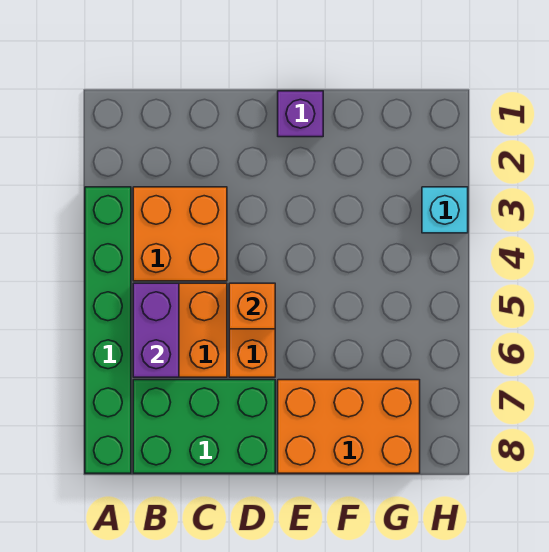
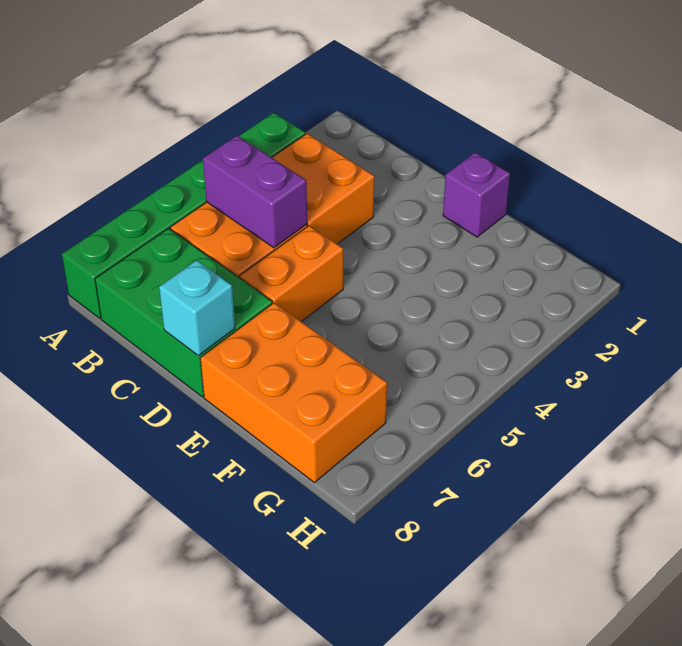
purple brick B5:B6 level 2 -> purple brick B5:C5 level 2
orange brick D5 level 2 -> none
cyan brick H3 level 1 -> cyan brick D8 level 2

